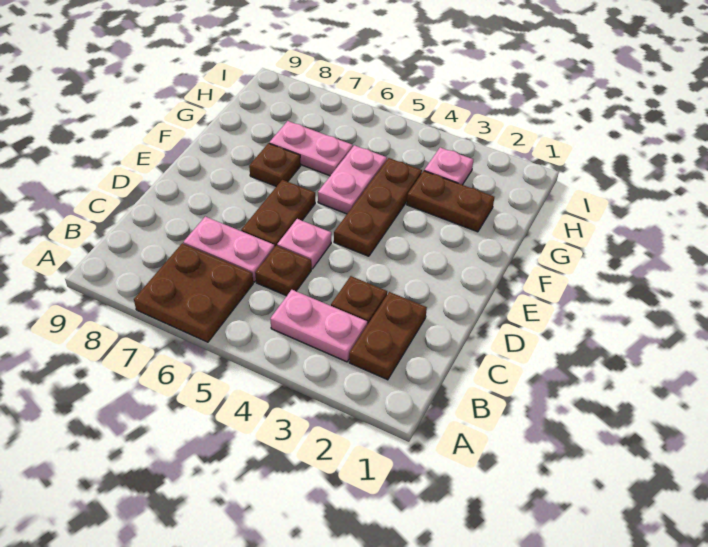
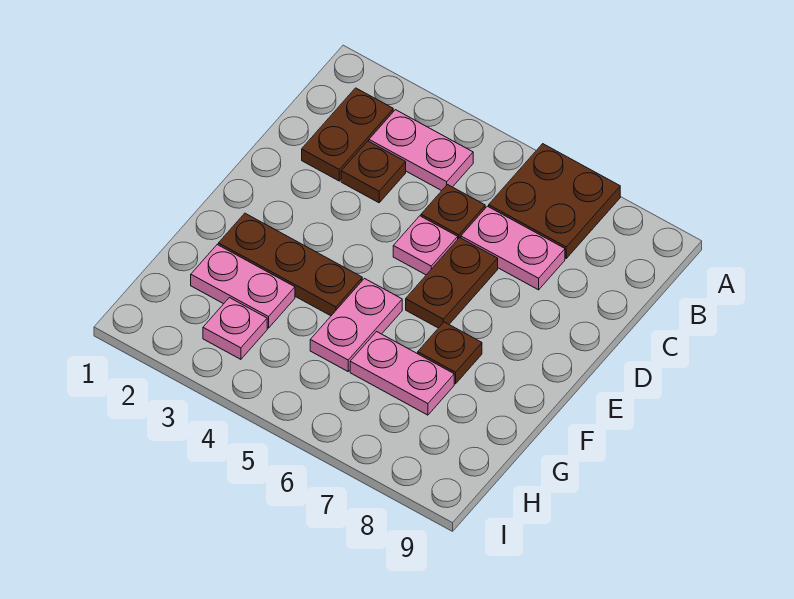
brown plate E4:G4 level 1 -> brown plate F2:F4 level 1
brown plate G2:G3 level 1 -> pink plate G2:G3 level 1

